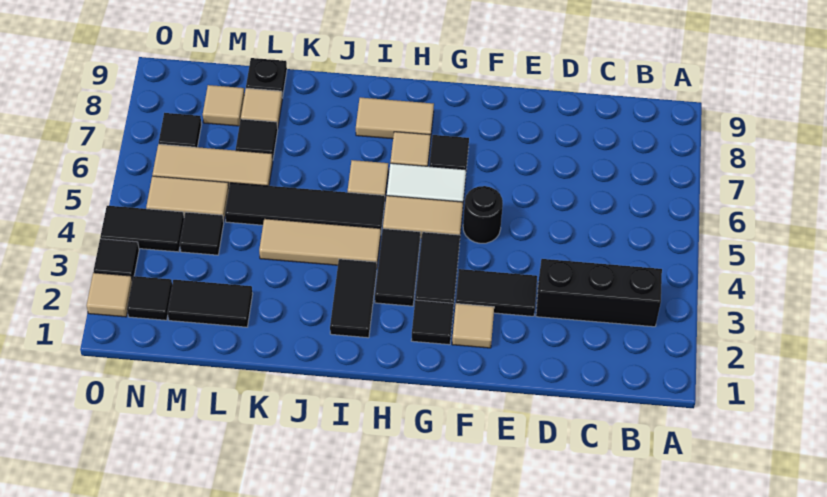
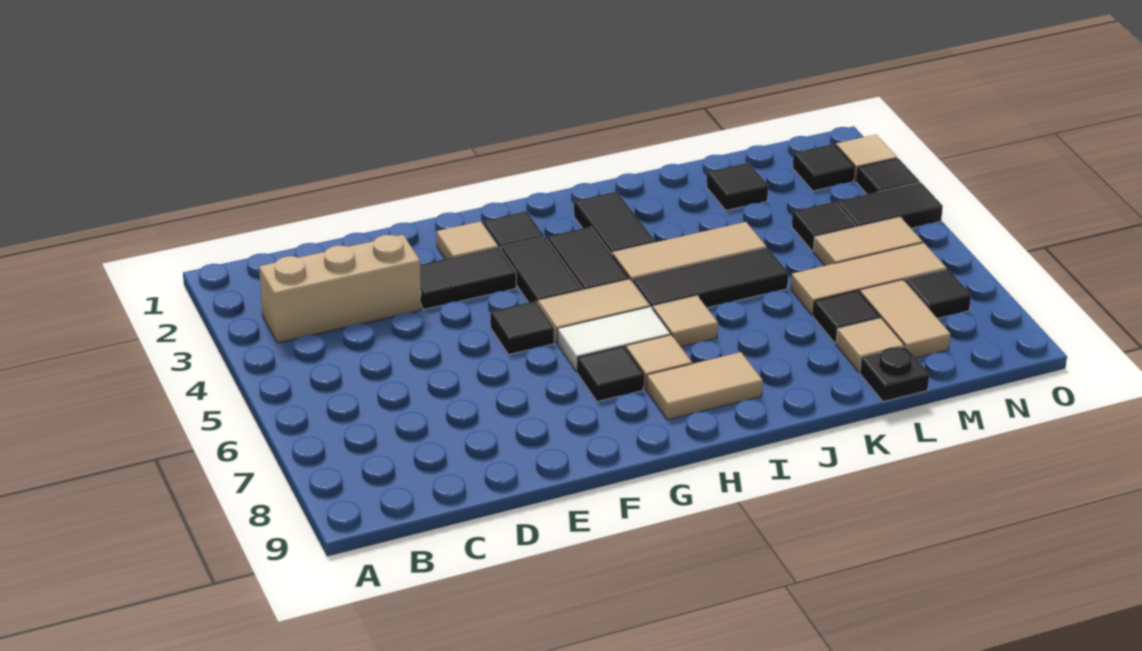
black brick B3:D3 level 1 -> tan brick B3:D3 level 1
black round brick F5 level 1 -> black tile F5 level 1
black tile I5:L5 level 1 -> black tile I5:K5 level 1
black tile L2:M2 level 1 -> black tile L2 level 1
tan tile M8 level 1 -> tan tile M7:M8 level 1

